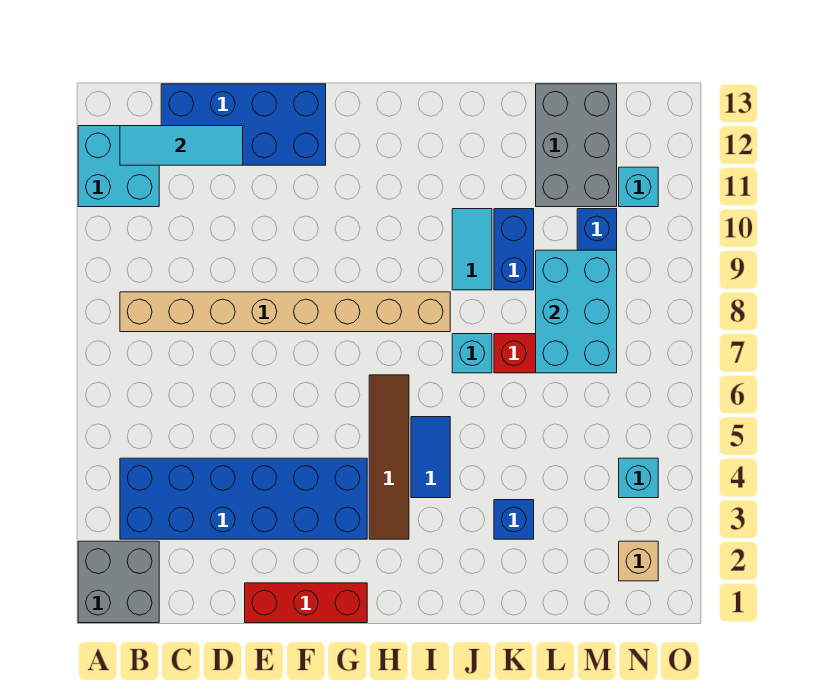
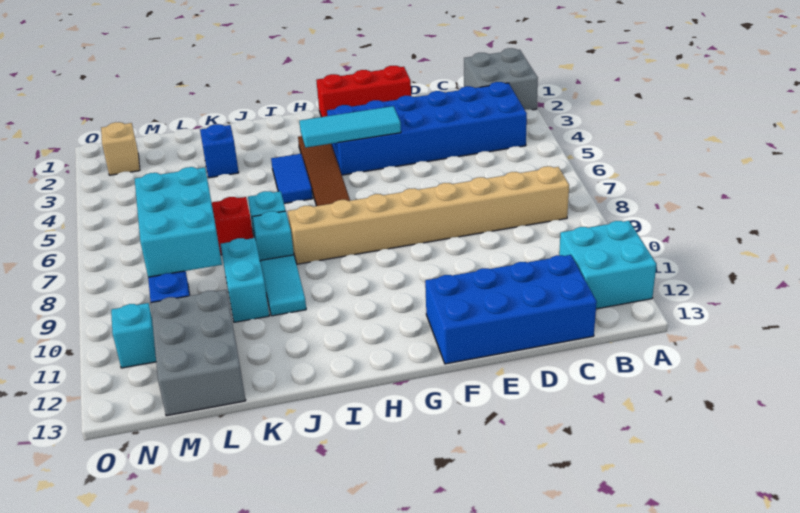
cyan tile B12:D12 level 2 -> cyan tile F4:H4 level 2
blue brick K9:K10 level 1 -> cyan brick K9:K10 level 1
cyan brick N4 level 1 -> cyan brick J8 level 1

